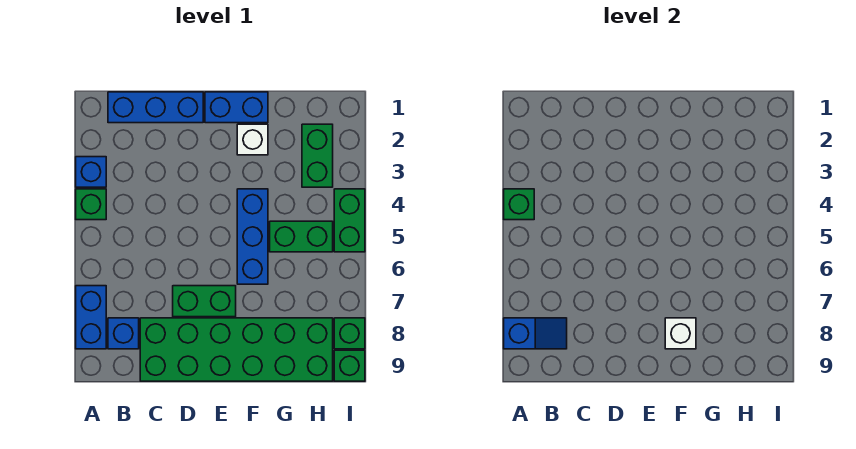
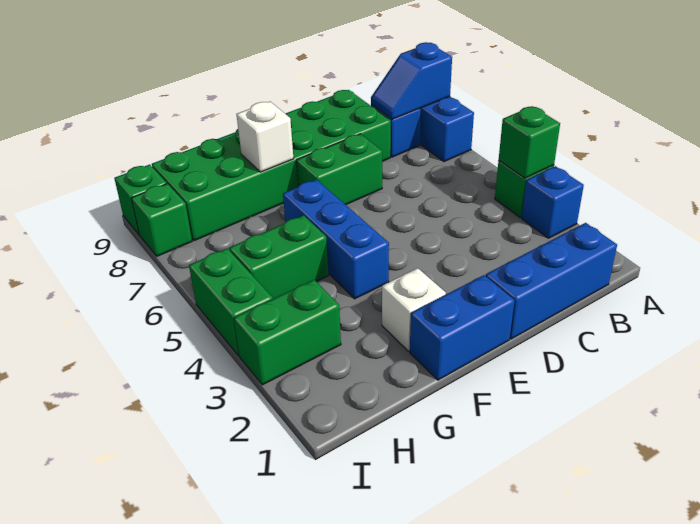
green brick H2:H3 level 1 -> green brick H3:I3 level 1

